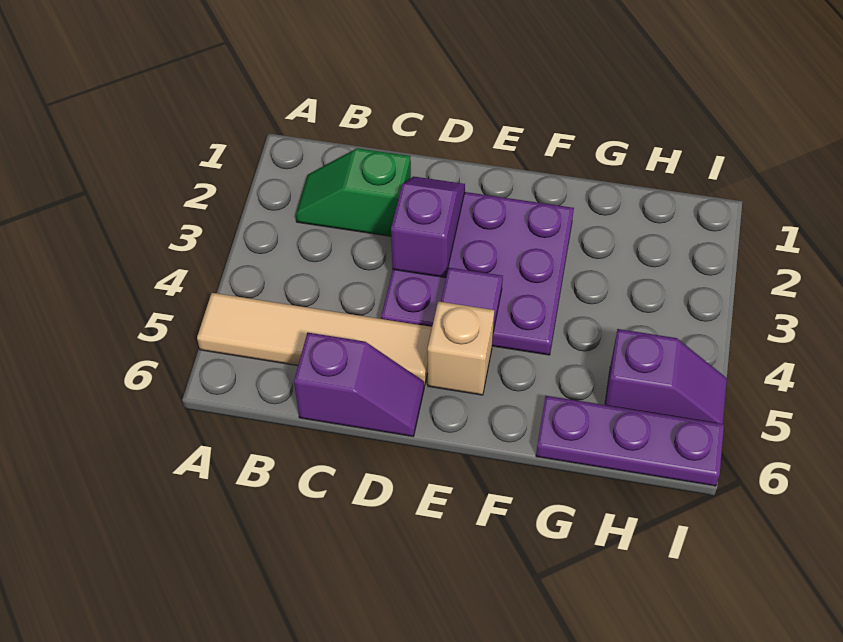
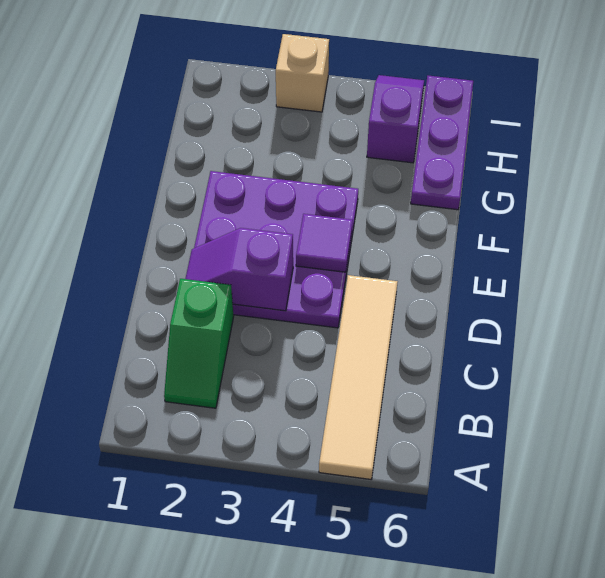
purple slope C6:D6 level 1 top C -> none
tan brick E5 level 1 -> tan brick I3 level 1

